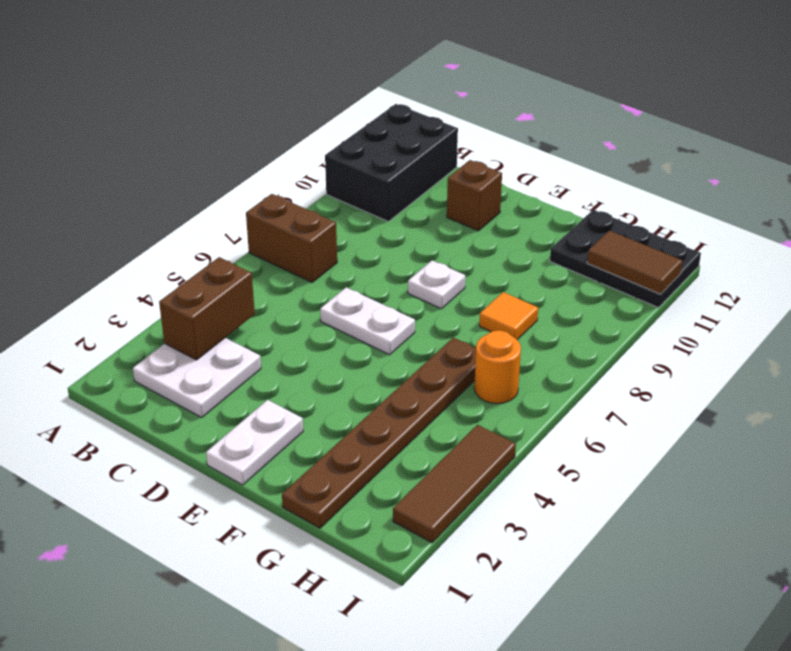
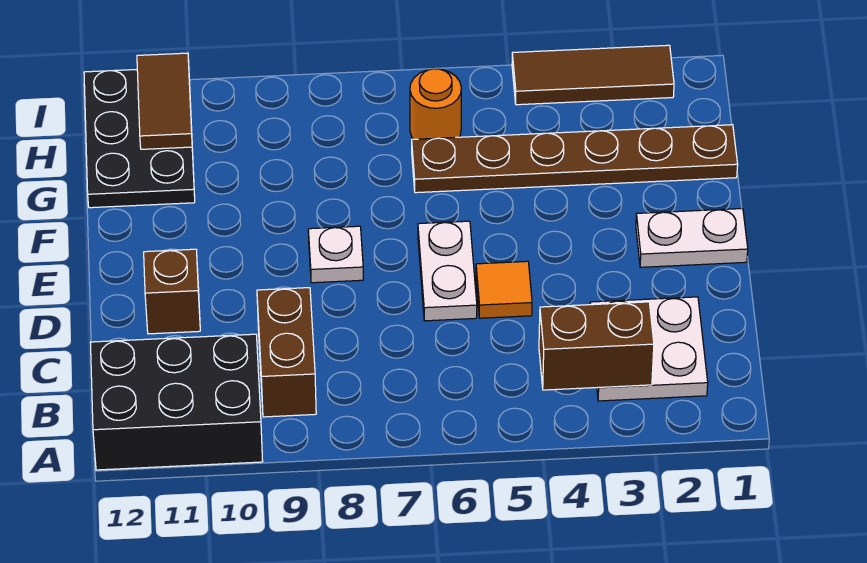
brown brick A7:B7 level 1 -> brown brick B9:C9 level 1
orange tile G8 level 1 -> orange tile D5 level 1

